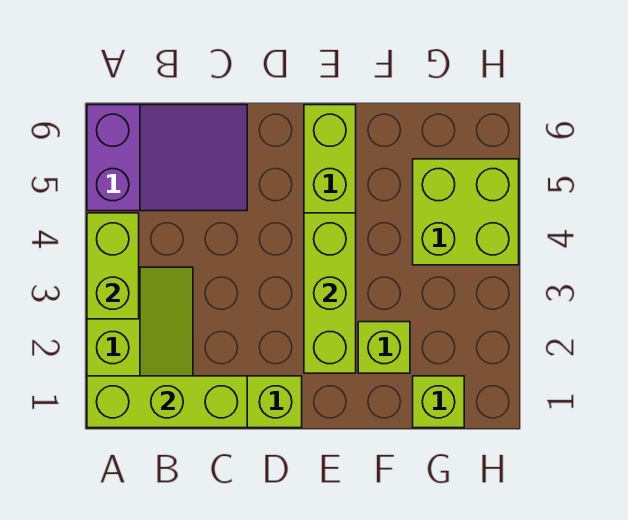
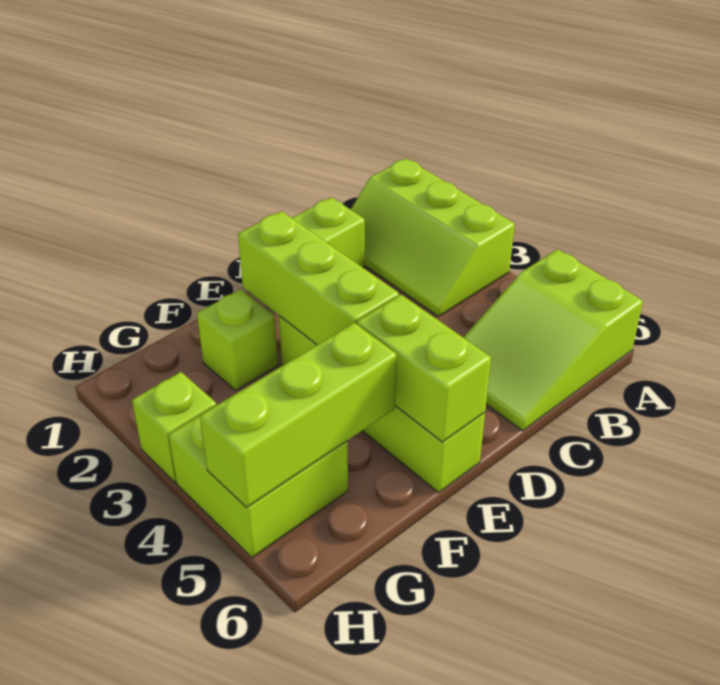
lime brick A1:C1 level 2 -> lime brick F5:H5 level 2
lime brick A3:A4 level 2 -> lime brick E5:E6 level 2
purple slope A5:C6 level 1 top A -> lime slope A5:C6 level 1 top A
lime brick G1 level 1 -> lime brick H3 level 1

